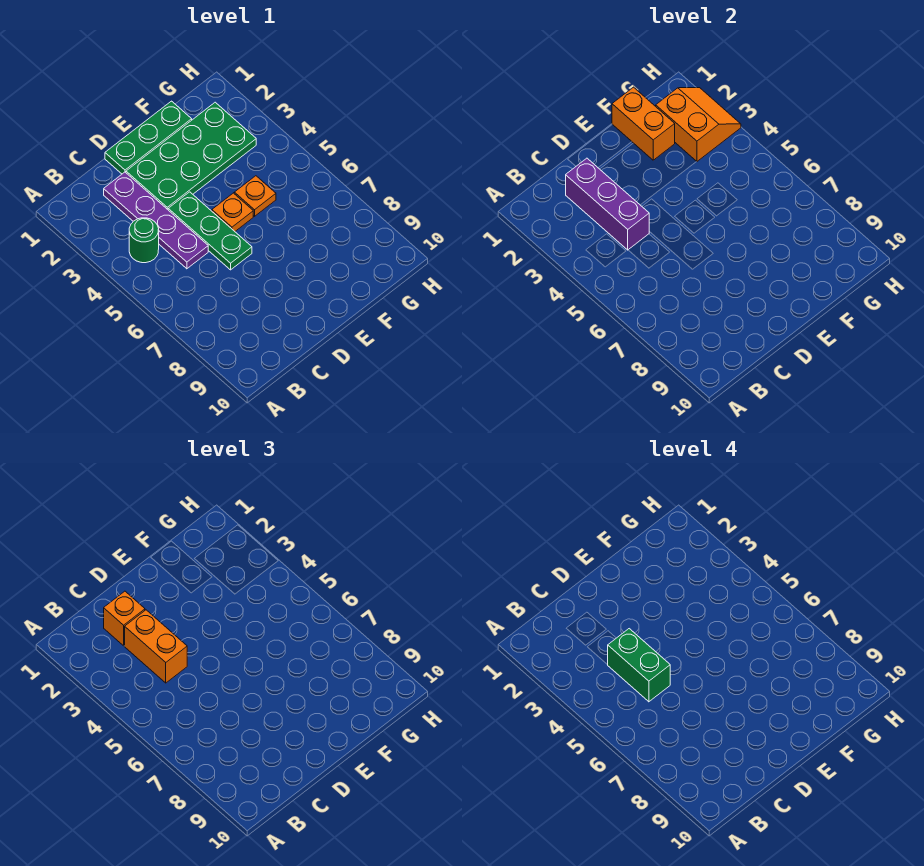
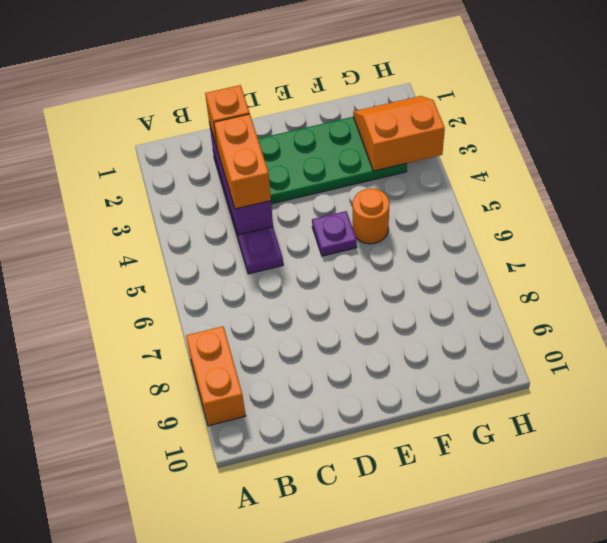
green round brick B4 level 1 -> none
green brick C4:C5 level 4 -> none
green plate D1:F1 level 1 -> none
green plate D4:D6 level 1 -> none
orange plate E5 level 1 -> purple plate E5 level 1
orange brick F1:F2 level 2 -> orange brick A8:A9 level 1
orange plate F5 level 1 -> orange round brick F5 level 1
orange slope G2:H3 level 2 top G -> orange slope G2:H3 level 2 top 3

